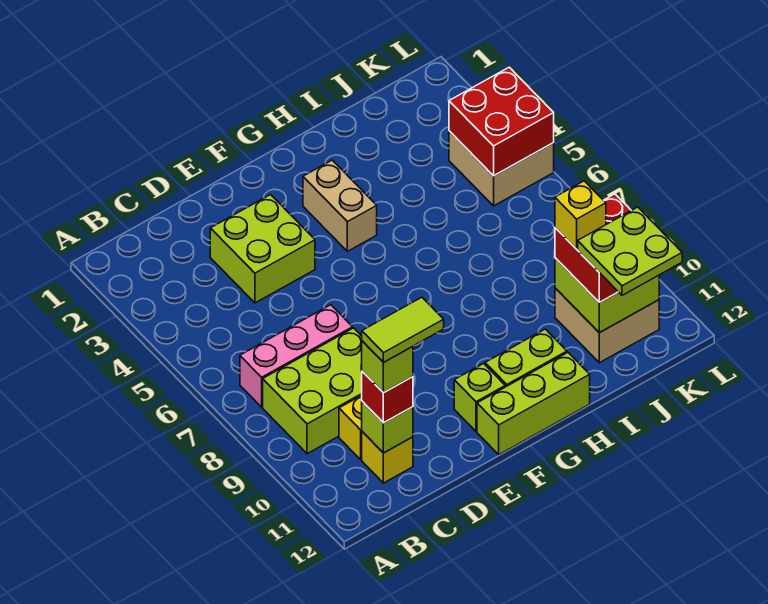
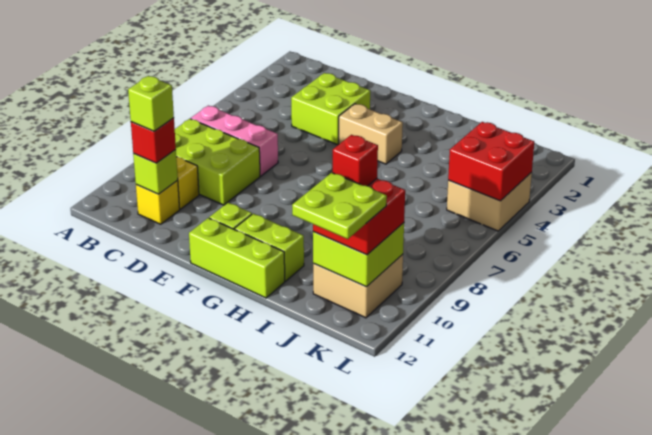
lime tile C11:D11 level 5 -> none
tan brick G3:G4 level 1 -> tan brick F4:G4 level 1
yellow brick J10 level 4 -> red brick J10 level 4

